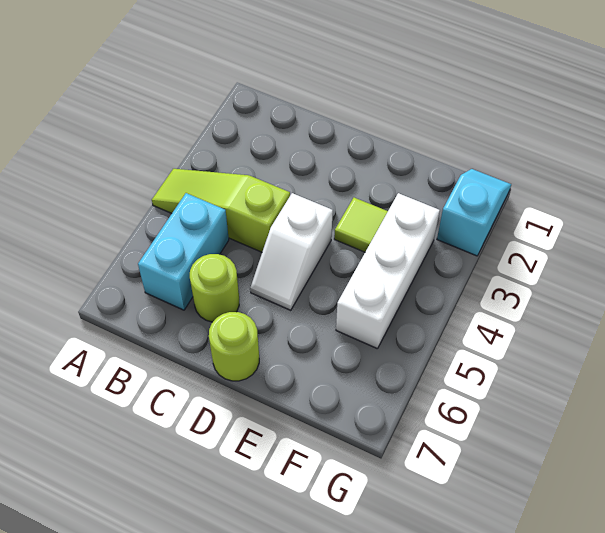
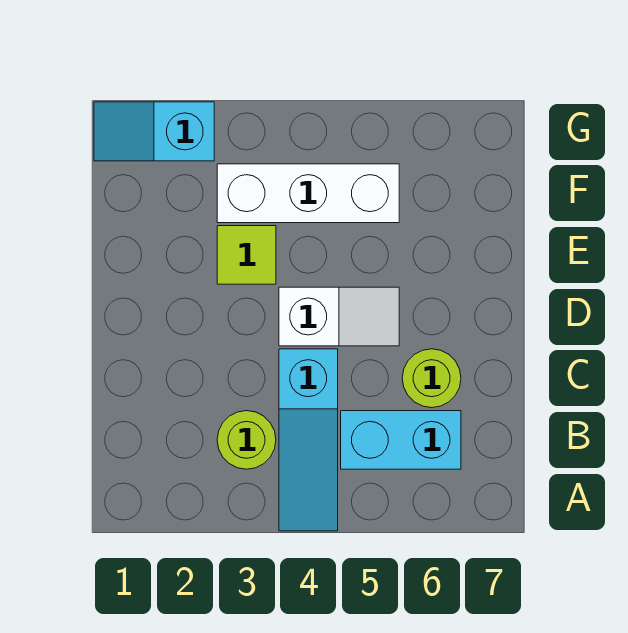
lime slope A4:C4 level 1 top C -> cyan slope A4:C4 level 1 top C
lime round brick D7 level 1 -> lime round brick B3 level 1

